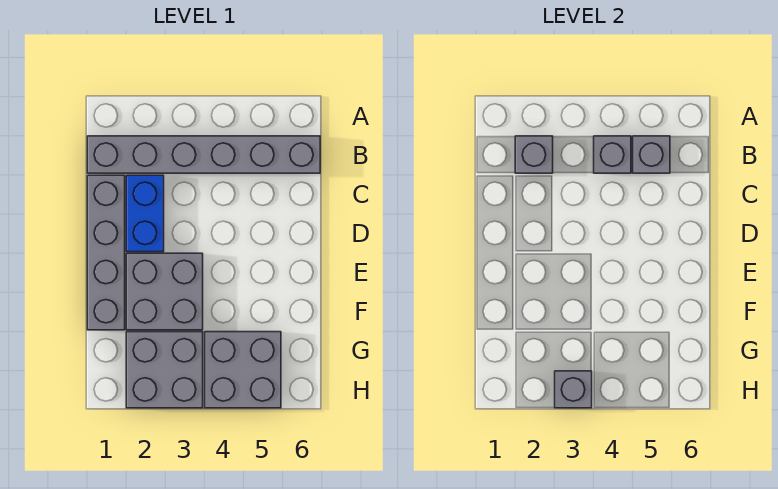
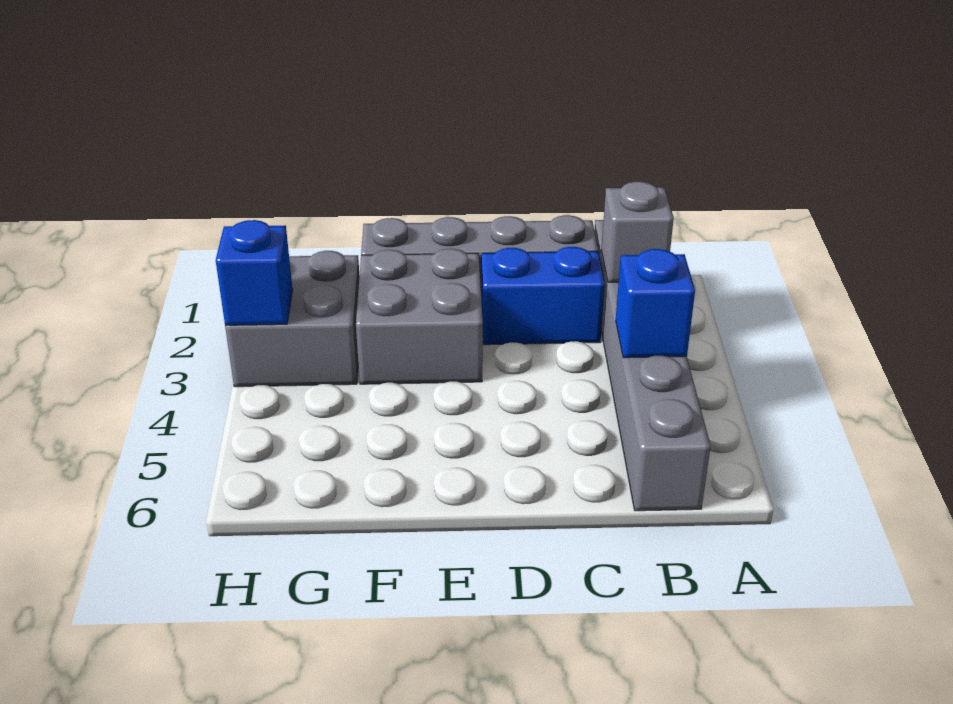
grey brick B4 level 2 -> blue brick B4 level 2
grey brick B5 level 2 -> none
grey brick G4:H5 level 1 -> none
grey brick H3 level 2 -> blue brick H3 level 2

